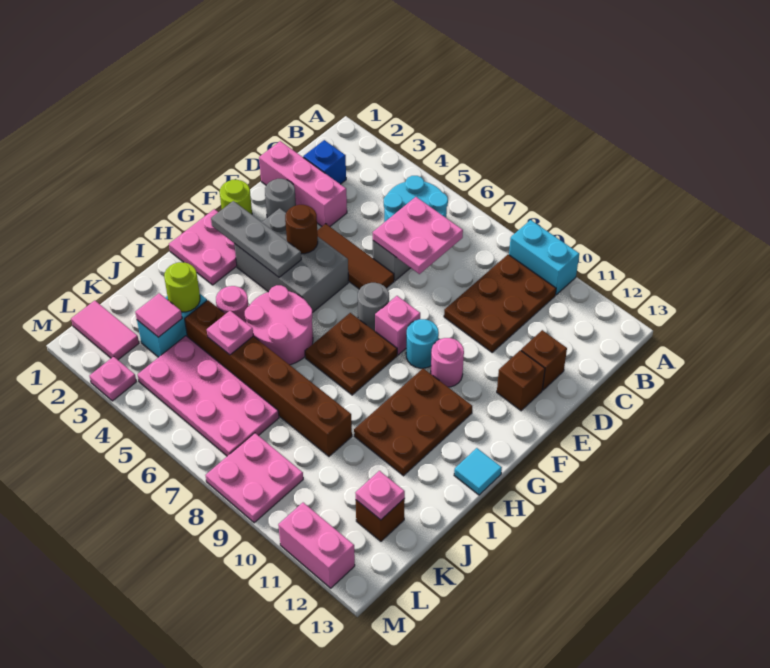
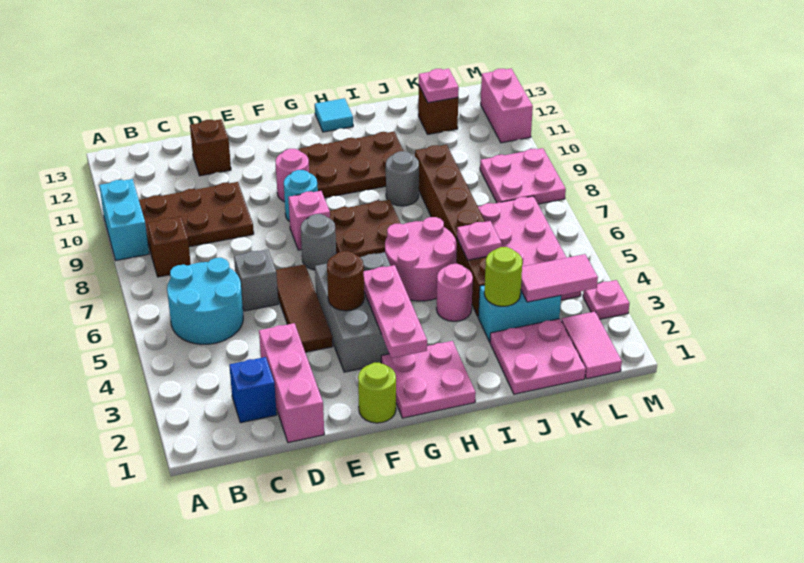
pink plate C6:D7 level 2 -> pink plate J1:K2 level 1
grey round brick E2 level 1 -> grey round brick I9 level 1
brown brick E12 level 1 -> brown brick B8 level 1
grey plate G2:G4 level 2 -> pink plate G2:G4 level 2
pink tile K3 level 2 -> pink tile K3:L3 level 2

